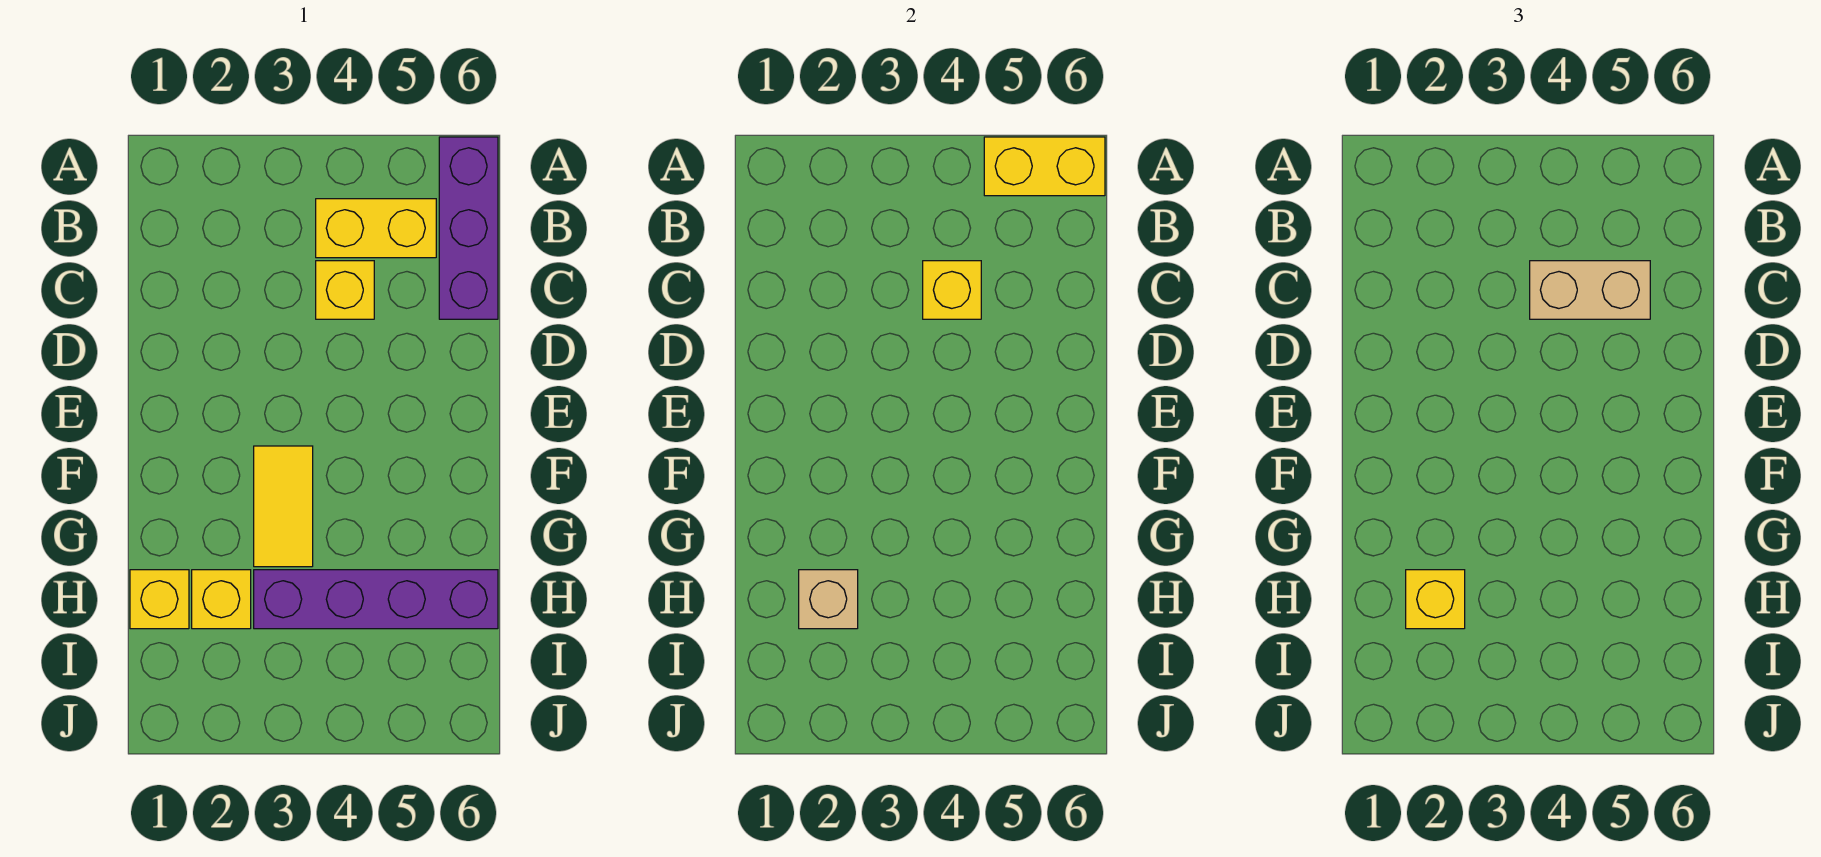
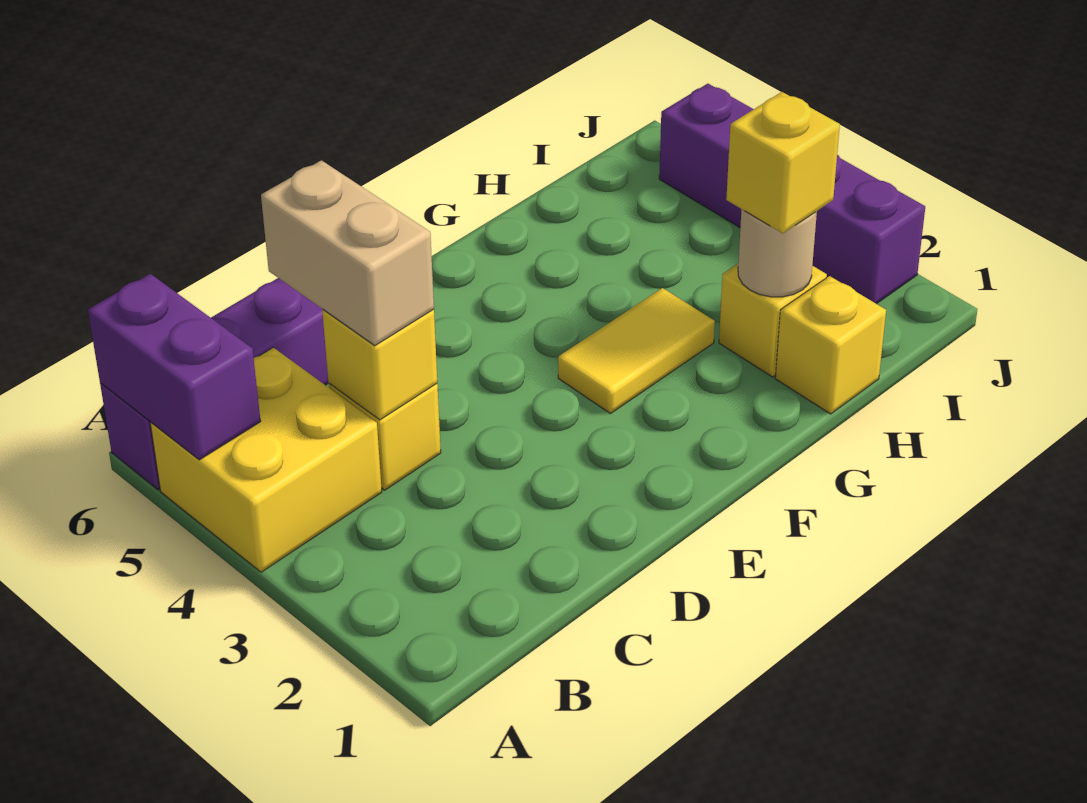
yellow brick A5:A6 level 2 -> purple brick A5:A6 level 2
yellow brick B4:B5 level 1 -> yellow brick A4:B5 level 1
tan brick H2 level 2 -> tan round brick H2 level 2
purple brick H3:H6 level 1 -> purple brick J2:J5 level 1

